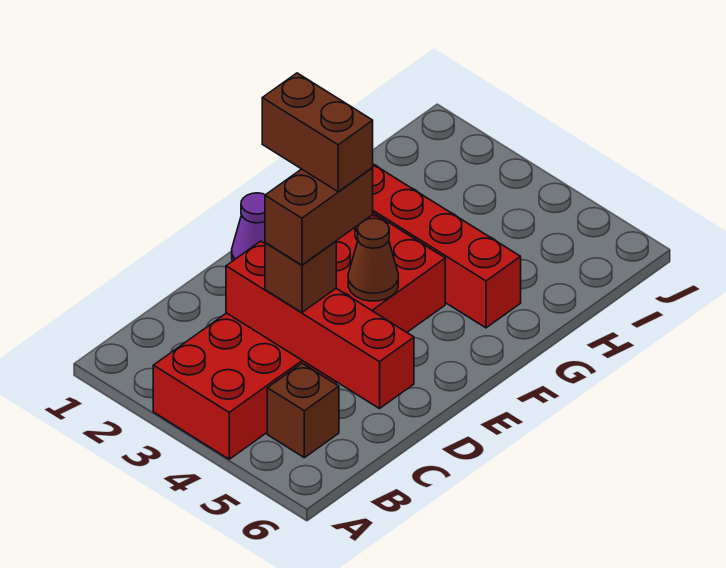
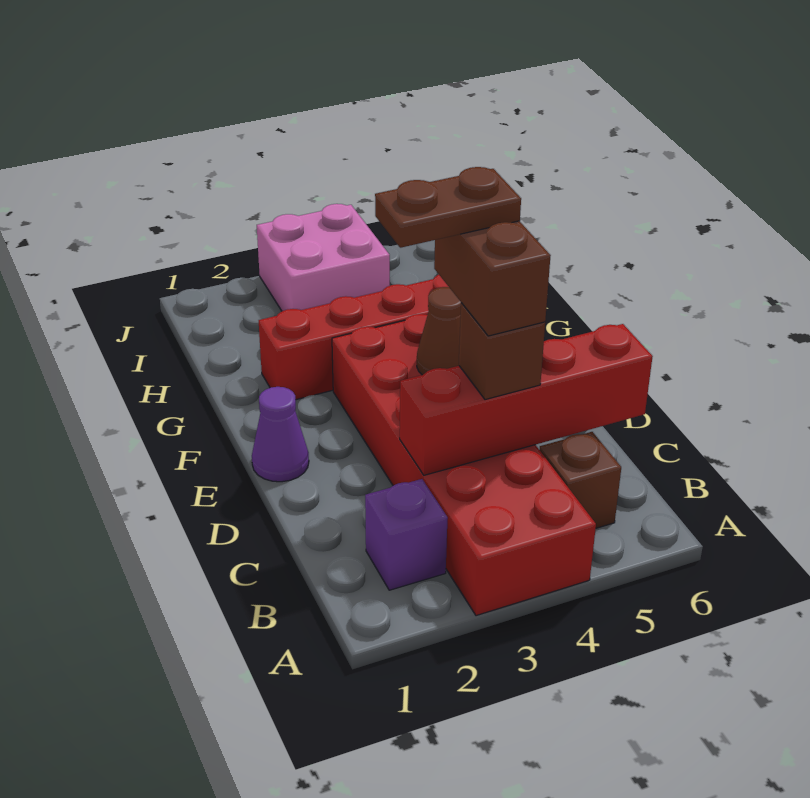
none -> purple brick B2 level 1
brown brick D3:D4 level 5 -> brown plate D3:D4 level 5
none -> pink brick I3:J4 level 1

